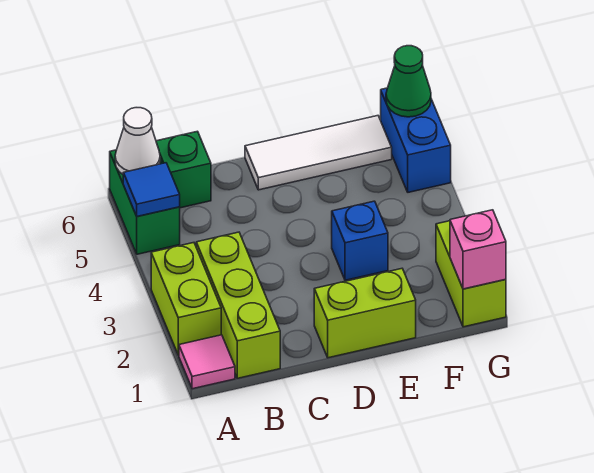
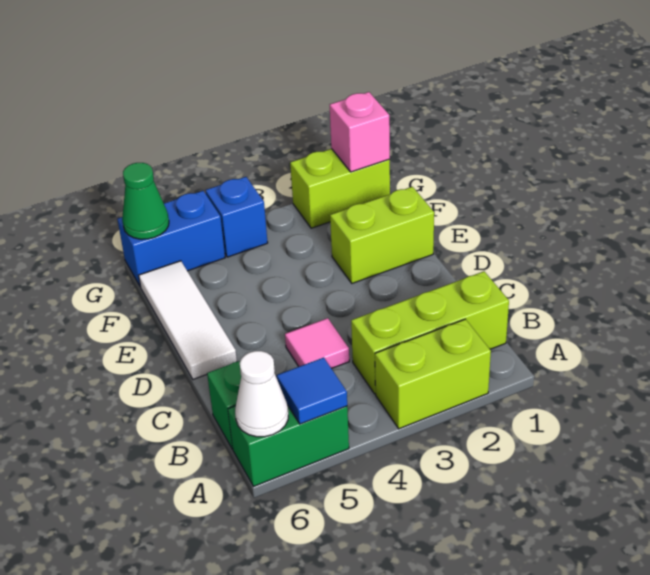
pink tile A1 level 1 -> pink tile C4 level 1
lime brick D1:E1 level 1 -> lime brick E1:E2 level 1
blue brick E3 level 1 -> blue brick G4 level 1

